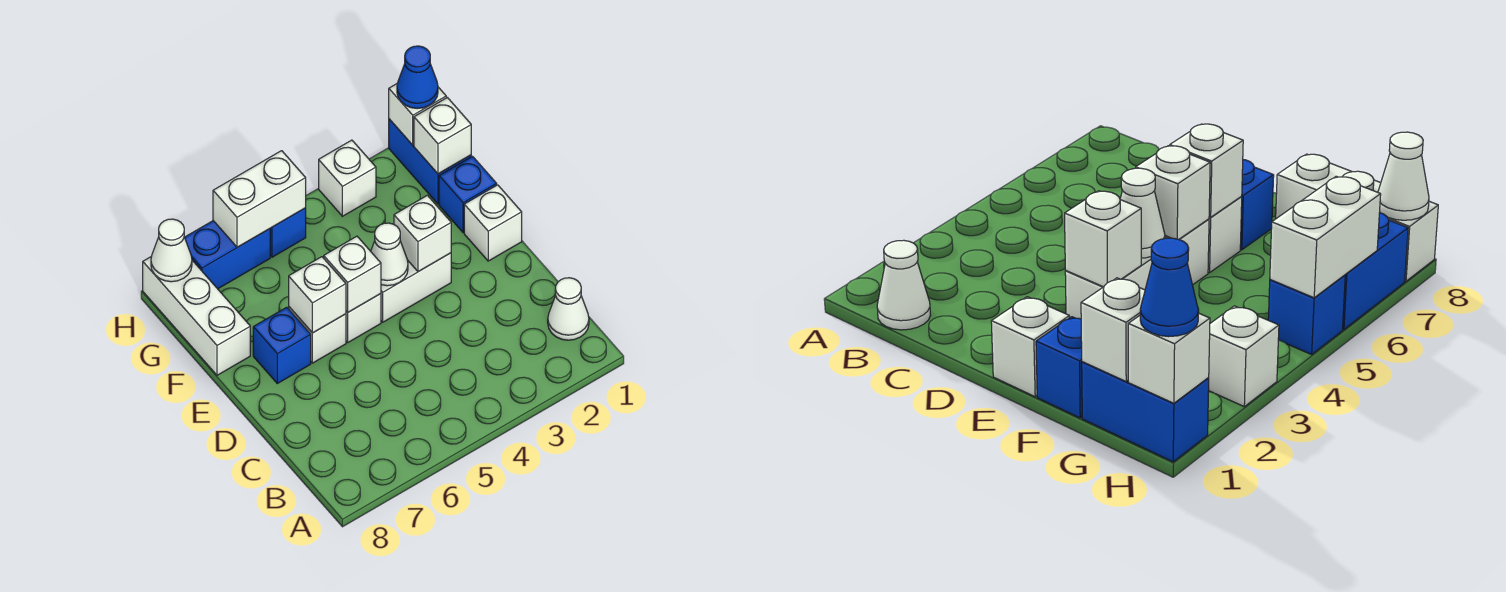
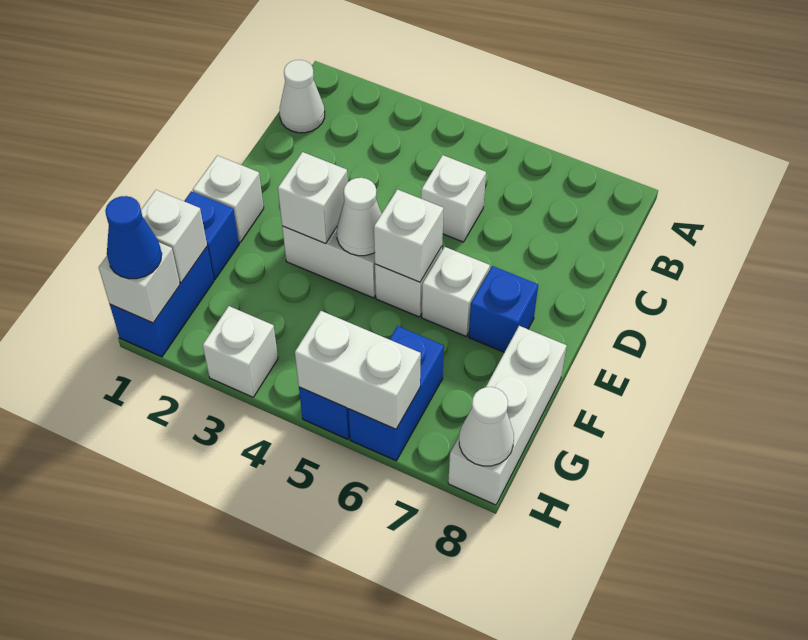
white brick E6 level 2 -> white brick C5 level 1
blue brick H6:H7 level 1 -> blue brick G6:H6 level 1

